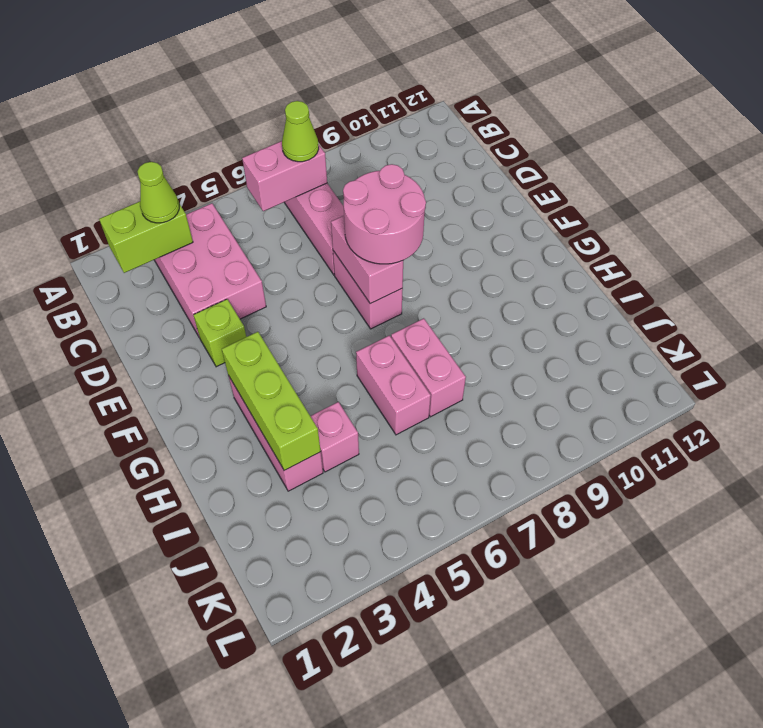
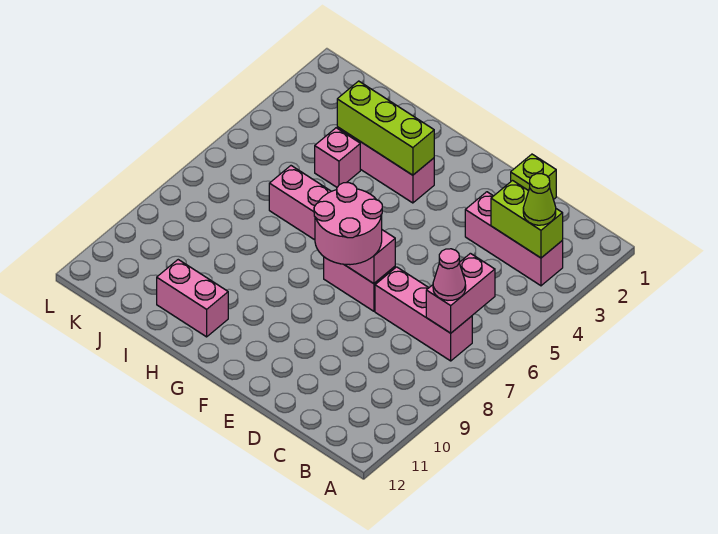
lime brick B2:B3 level 2 -> lime brick B3:C3 level 2
pink brick B3:D4 level 1 -> pink brick B3:D3 level 1
lime cone B7 level 3 -> pink cone B7 level 3
lime brick E3 level 1 -> lime brick D1 level 1
pink brick H7:I7 level 1 -> pink brick H11:I11 level 1

